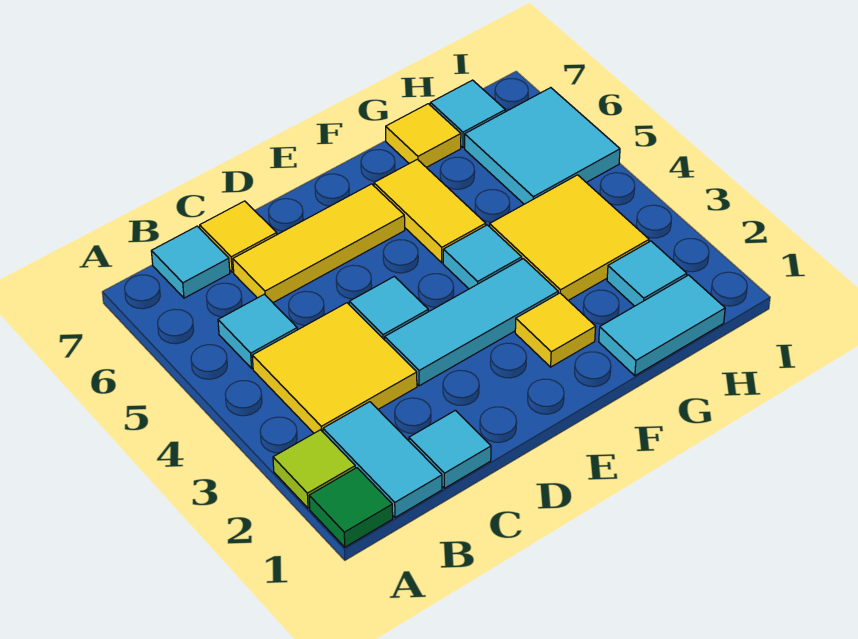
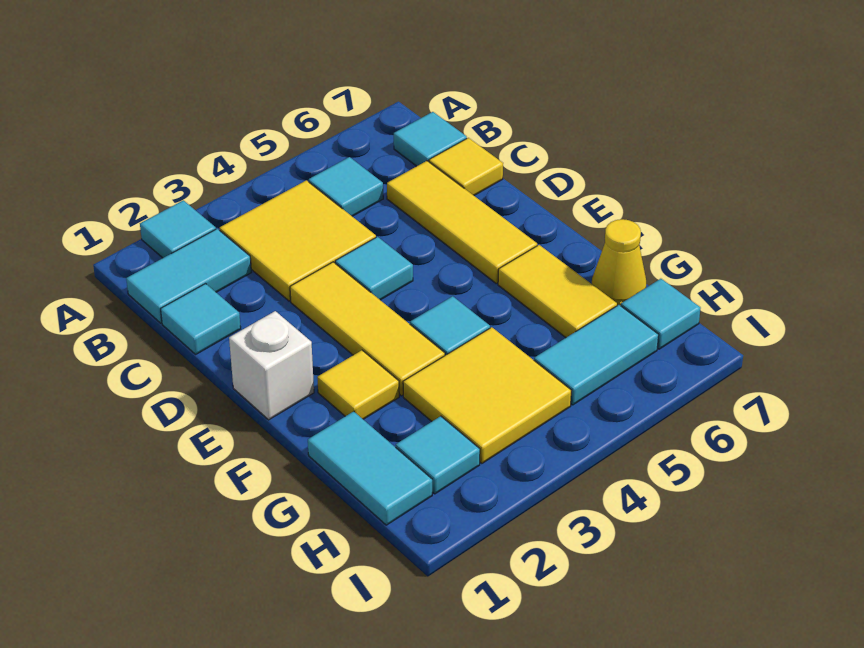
green tile A1 level 1 -> none
lime tile A2 level 1 -> cyan tile A2 level 1
cyan tile D3:F3 level 1 -> yellow tile D3:F3 level 1
none -> white brick E1 level 1
yellow tile F5:F6 level 1 -> yellow tile F6:G6 level 1
yellow tile G7 level 1 -> yellow cone G7 level 1
cyan tile H5:I6 level 1 -> cyan tile H5:H6 level 1

